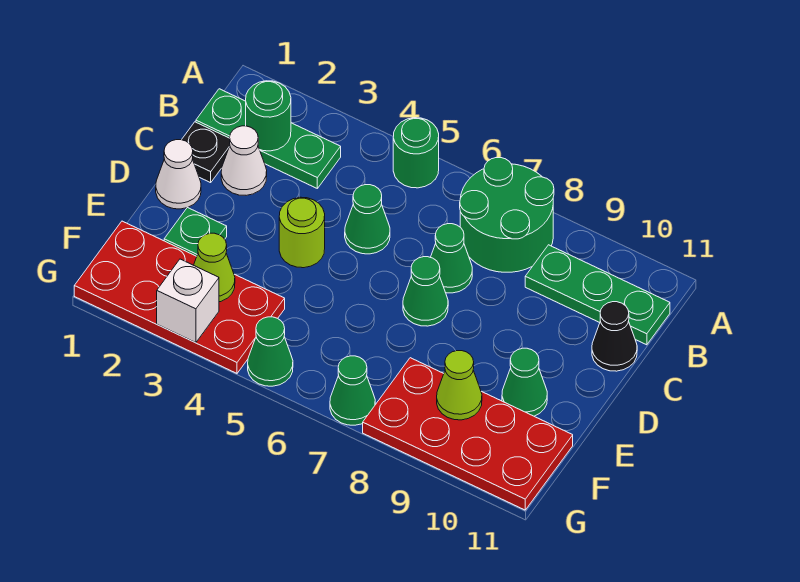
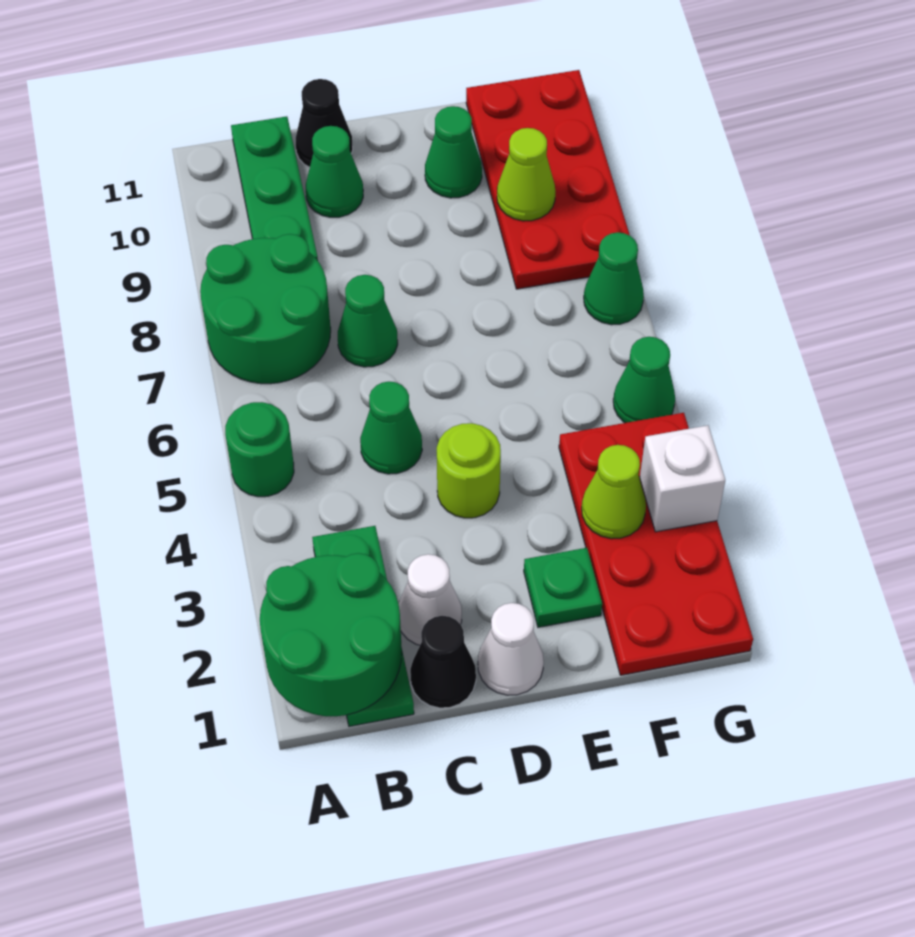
green round brick B2 level 2 -> green round brick A1:B2 level 2
black plate C1 level 1 -> black cone C1 level 1
green cone D7 level 1 -> green cone C10 level 1

